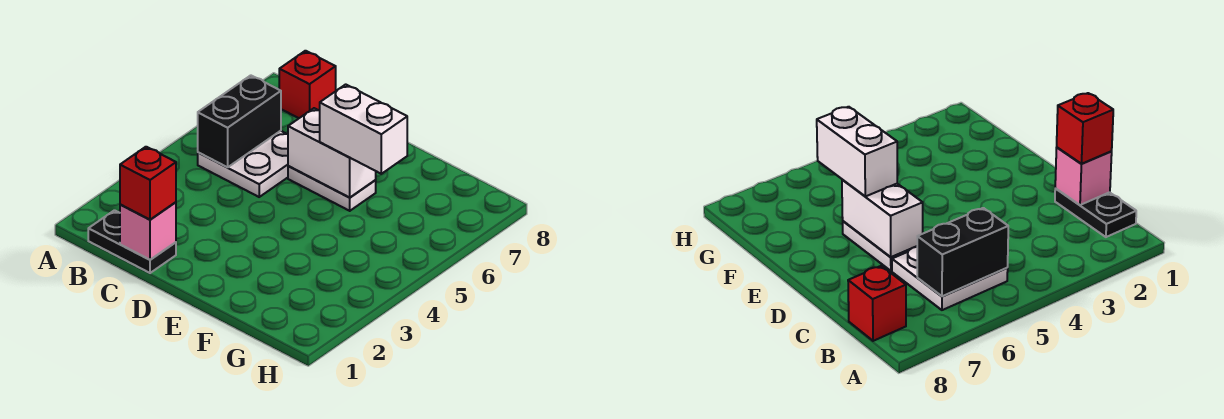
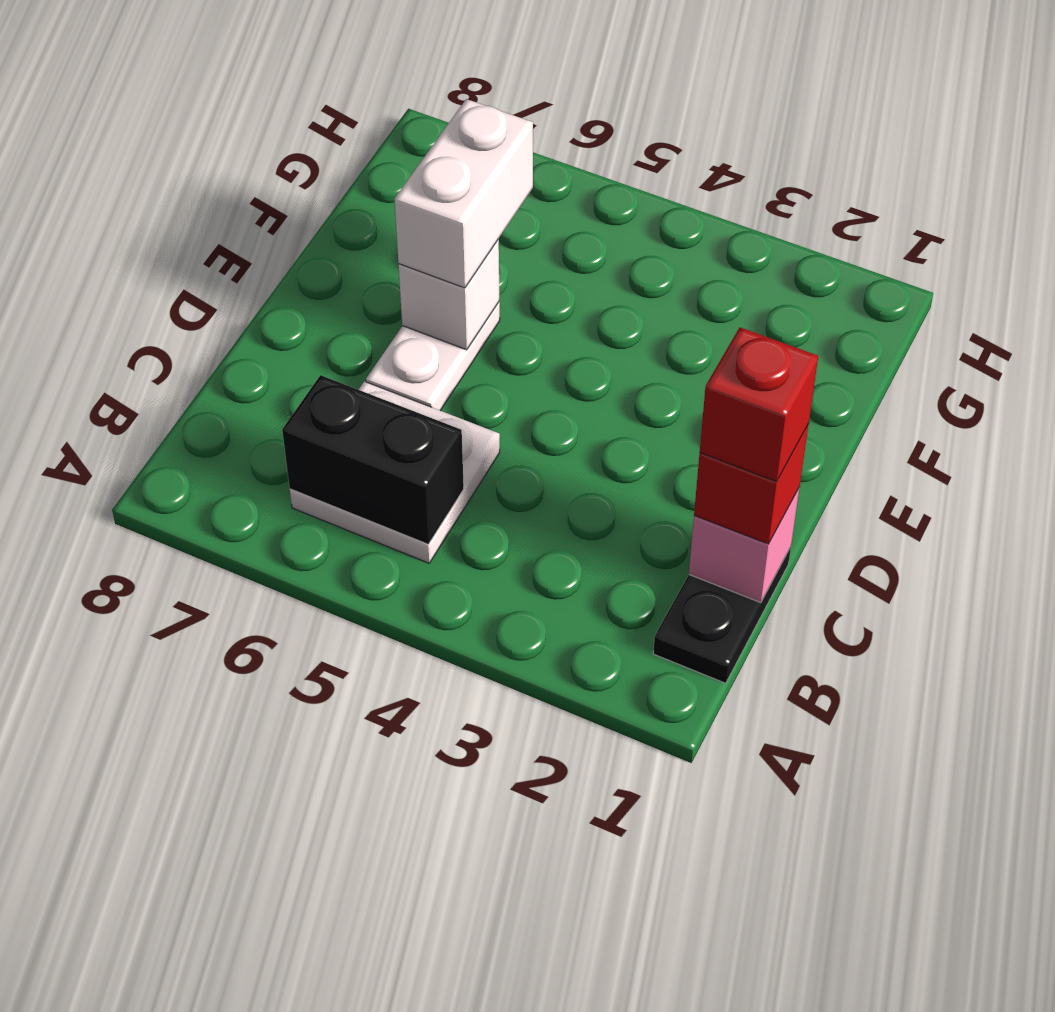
red brick B8 level 1 -> red brick C1 level 4
white brick D6:E6 level 2 -> white brick E6 level 2

